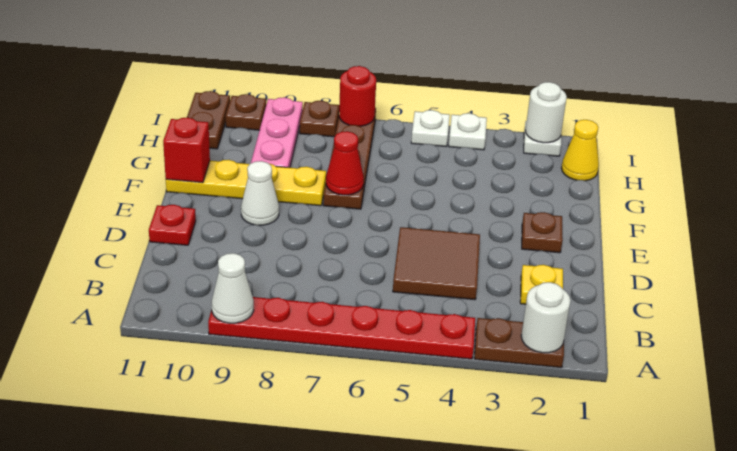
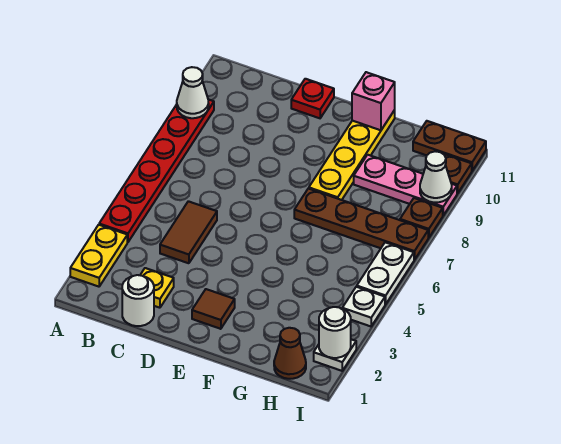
brown plate A2:A3 level 1 -> yellow plate A2:A3 level 1
white round brick A2 level 2 -> white round brick C1 level 1
brown tile C4:D5 level 1 -> brown tile C4:C5 level 1
brown plate E2 level 1 -> brown tile E2 level 1
white cone E9 level 1 -> white cone I9 level 2
red cone F7 level 2 -> none
red brick F11 level 2 -> pink brick F11 level 2
yellow cone H1 level 1 -> brown cone H1 level 1
white plate I5 level 1 -> white plate I5:I6 level 1
red round brick I7 level 2 -> none

